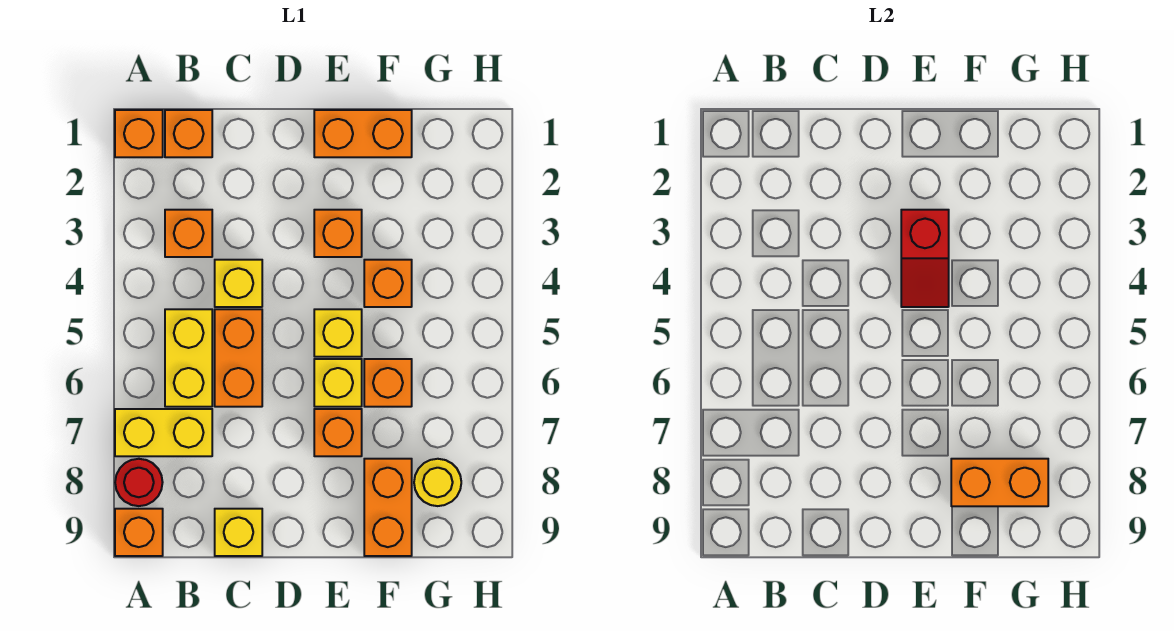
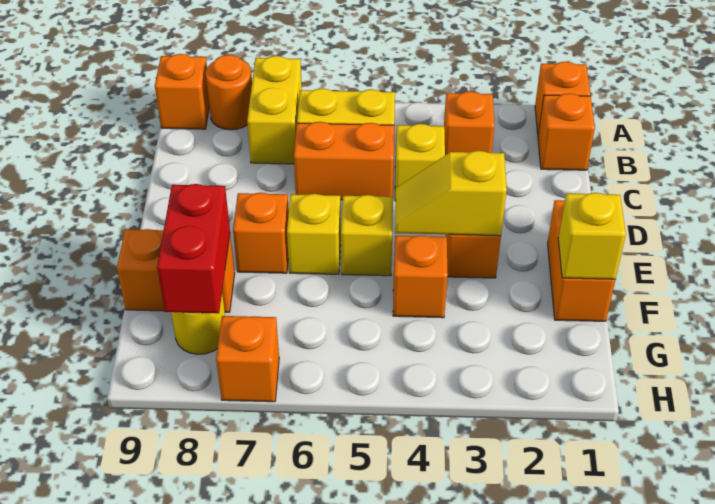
red round brick A8 level 1 -> orange round brick A8 level 1
yellow brick C9 level 1 -> yellow brick F1 level 2
red slope E3:E4 level 2 top 3 -> yellow slope E3:E4 level 2 top 3
orange brick F6 level 1 -> orange brick H7 level 1
orange brick F8:G8 level 2 -> red brick F8:G8 level 2

